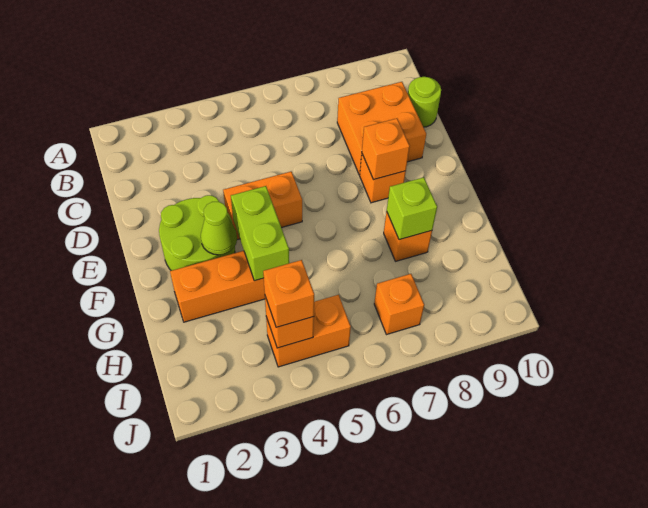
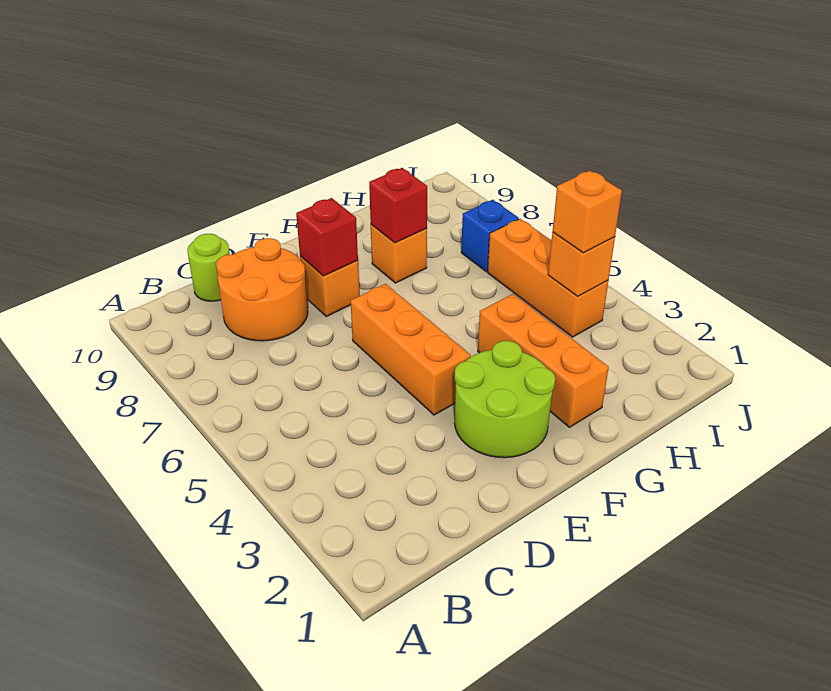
orange brick C8:D9 level 1 -> orange round brick C8:D9 level 1
orange brick E4:E5 level 1 -> orange brick E4:E6 level 1
orange brick E8 level 2 -> red brick E8 level 2
lime cone F3 level 2 -> none
lime brick F4:G4 level 2 -> none
lime brick G8 level 2 -> red brick G8 level 2
orange brick I4:I5 level 1 -> orange brick I4:I6 level 1
orange brick I7 level 1 -> blue brick I7 level 1

